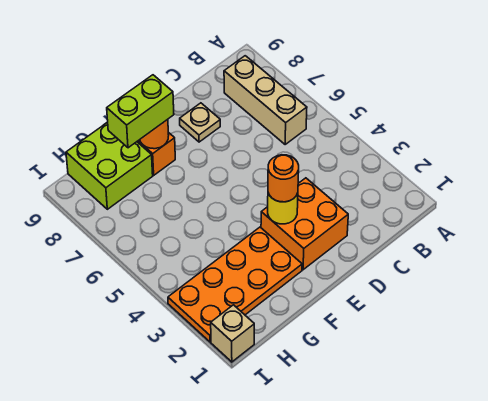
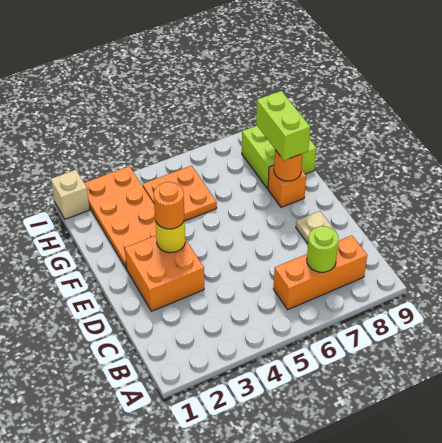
tan brick B6:B8 level 1 -> orange brick B6:B8 level 1
none -> lime round brick B7 level 2
none -> orange plate G4:H5 level 1

